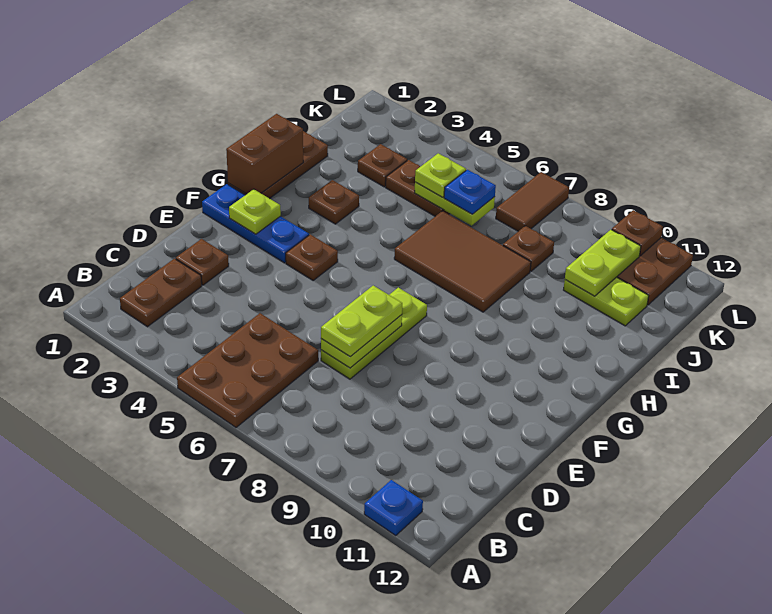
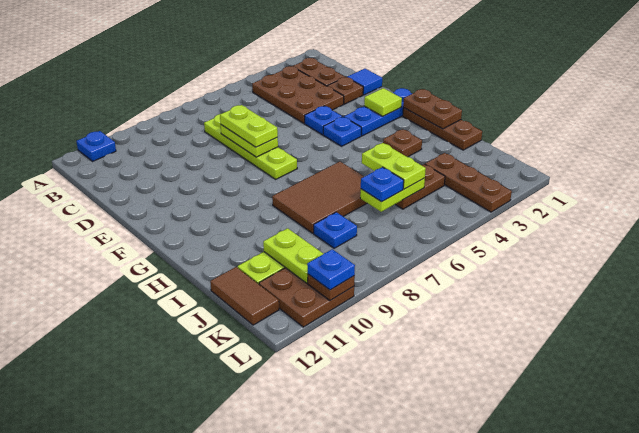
brown plate A5:C6 level 1 -> brown plate B3:D4 level 1
none -> blue tile D1 level 1
lime plate D7:F7 level 1 -> lime plate C7:F7 level 1
none -> blue plate E4 level 1
lime plate F2 level 2 -> lime tile F2 level 2
brown plate F4 level 1 -> blue plate F4 level 1
brown brick G1:H1 level 2 -> brown plate G1:H1 level 2
brown plate J3 level 1 -> brown plate J3:L3 level 1
lime plate J5 level 3 -> lime plate I5:J5 level 3
brown plate J8 level 1 -> blue plate J8 level 1
brown tile K7:L7 level 1 -> brown tile J12:K12 level 1
none -> blue plate L10 level 3

